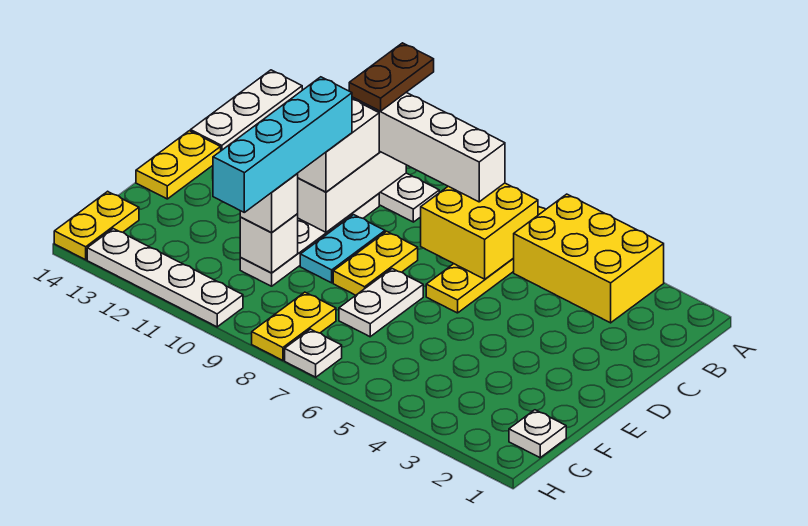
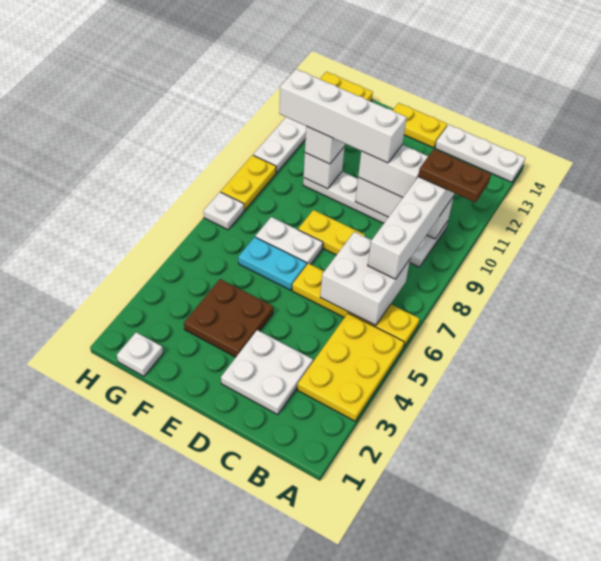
yellow brick A3:B5 level 1 -> yellow plate A3:B5 level 1
yellow brick B6:C7 level 2 -> white brick B6:C7 level 2
none -> white plate C2:D3 level 1
cyan plate D9:E9 level 1 -> cyan plate E6:F6 level 1
cyan brick D10:G10 level 4 -> white brick D10:G10 level 4
none -> brown plate E3:F4 level 1
yellow plate G8:H8 level 1 -> yellow plate H8:H9 level 1

